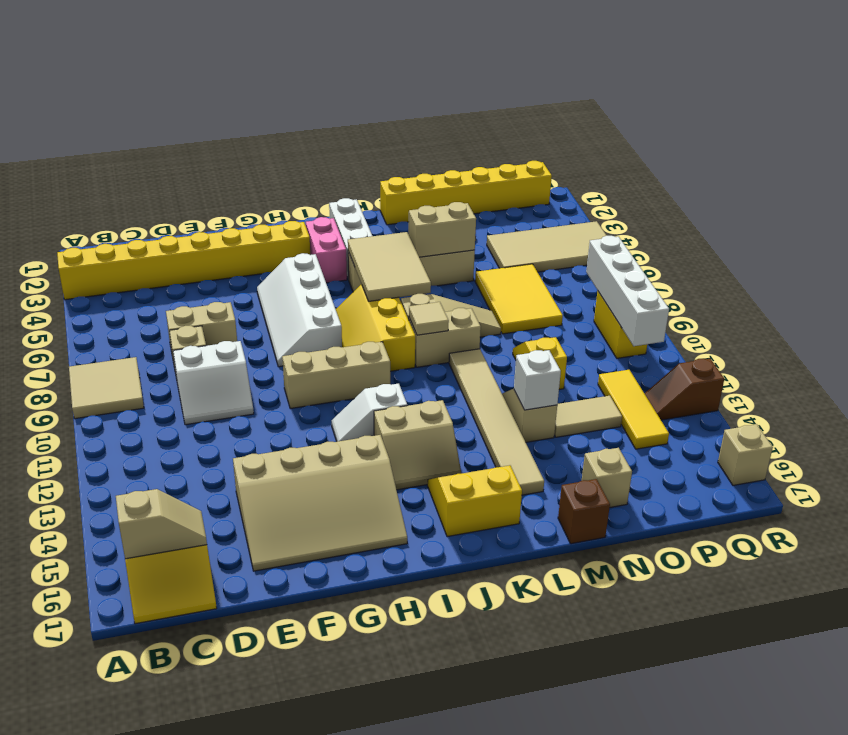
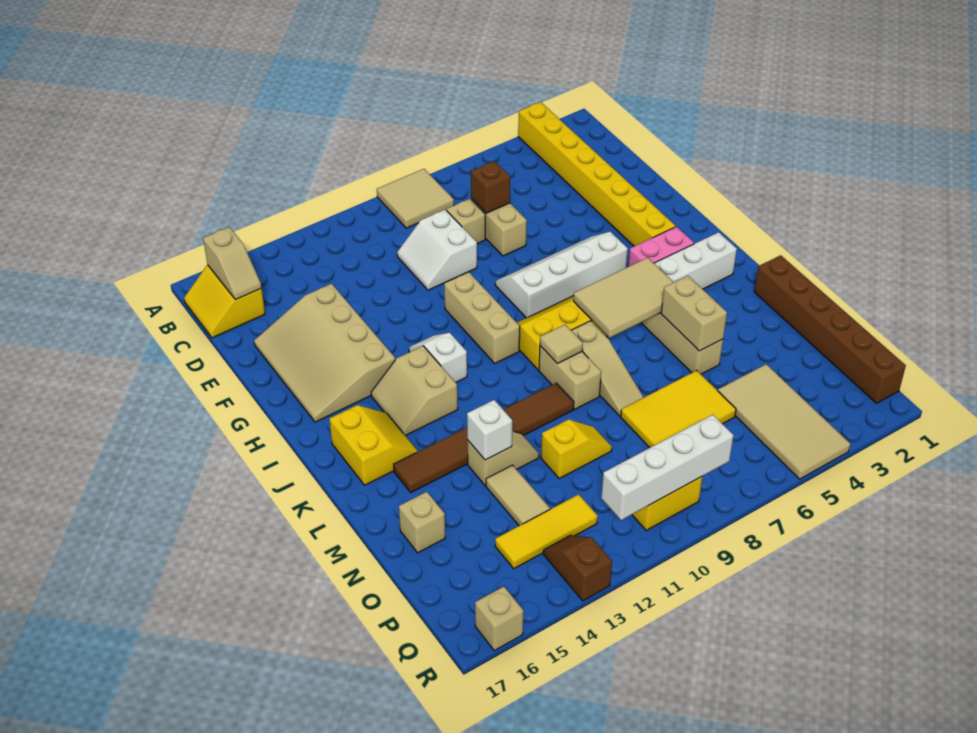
yellow brick L1:Q1 level 1 -> brown brick L1:Q1 level 1
tan tile L10:L15 level 1 -> brown tile L10:L15 level 1
brown brick M17 level 1 -> brown brick D7 level 2

